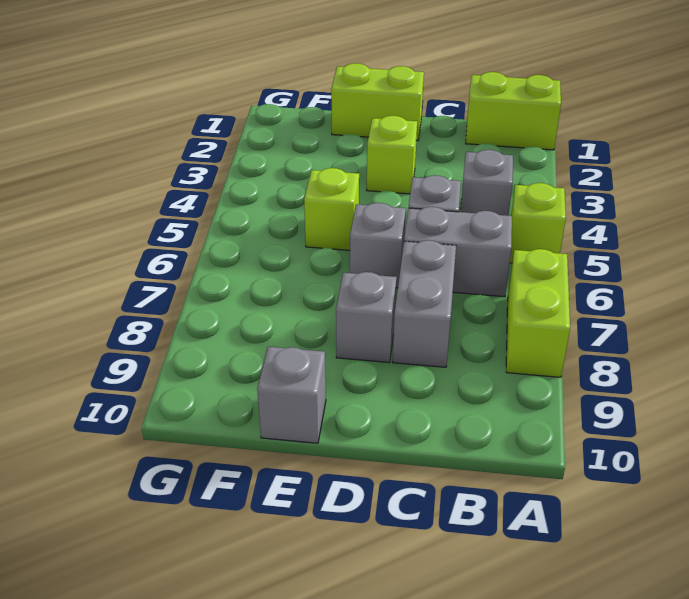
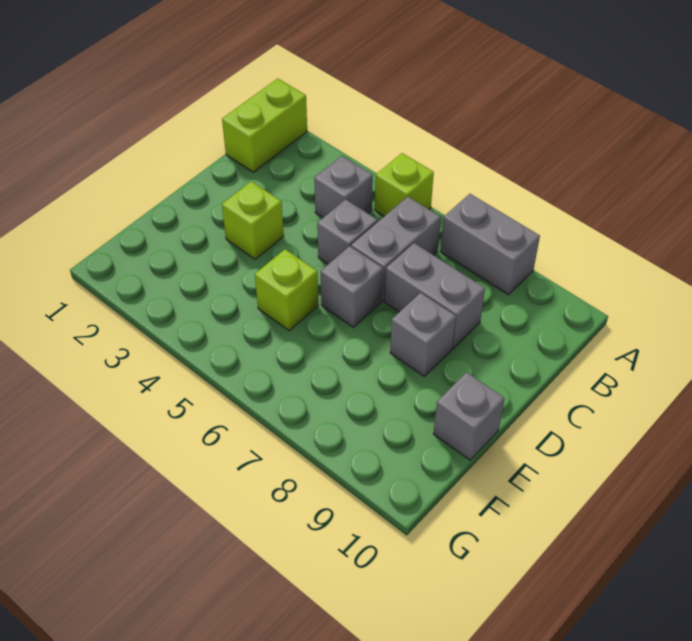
lime brick A7:A8 level 1 -> grey brick A7:A8 level 1
lime brick D1:E1 level 1 -> none

